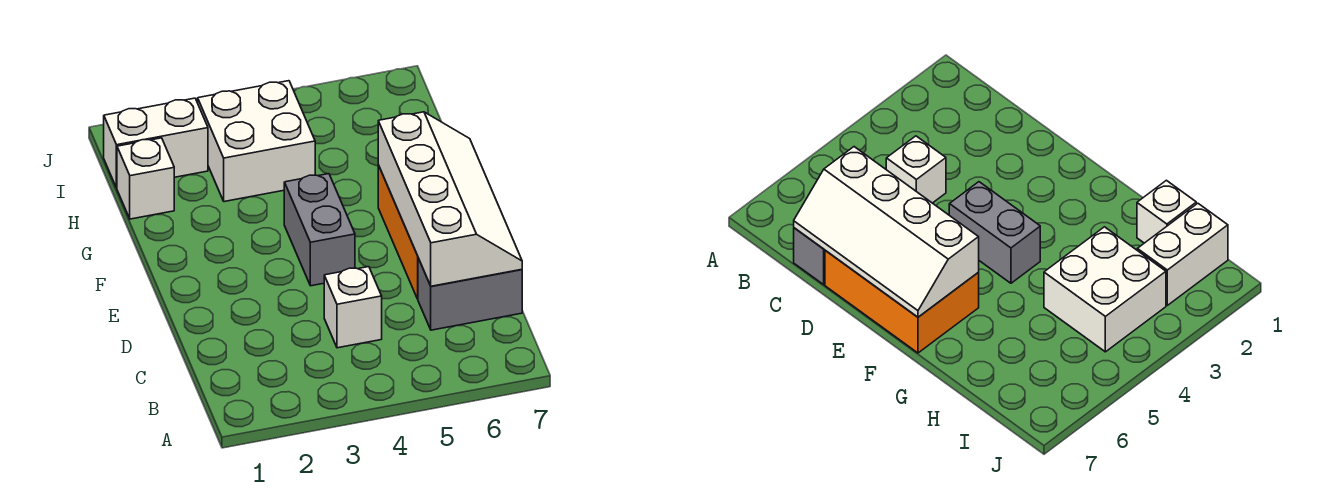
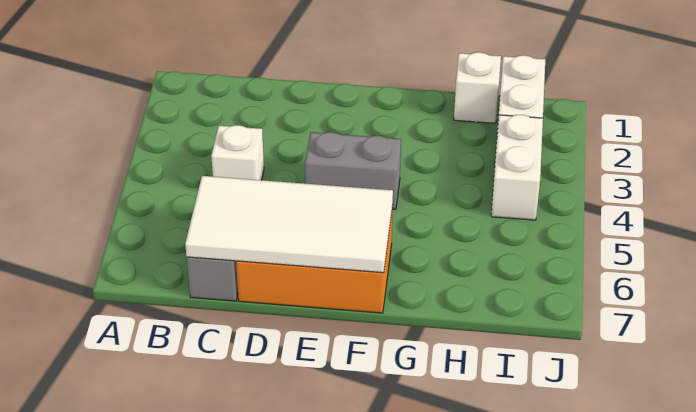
white slope C6:F7 level 2 top 6 -> white tile C6:F7 level 2
white brick H3:I4 level 1 -> white brick I3:I4 level 1

